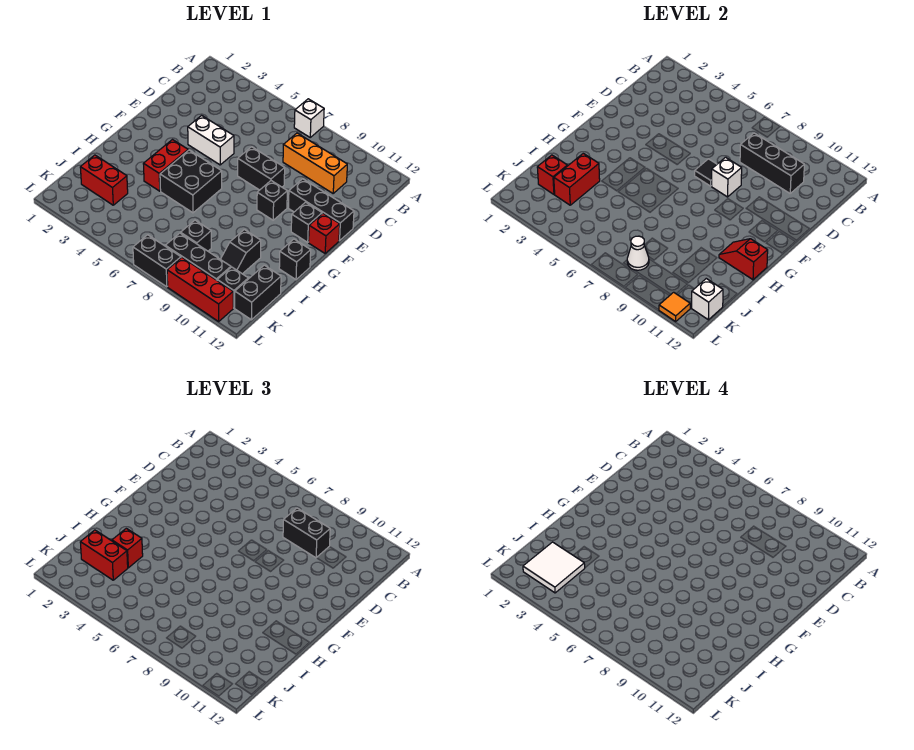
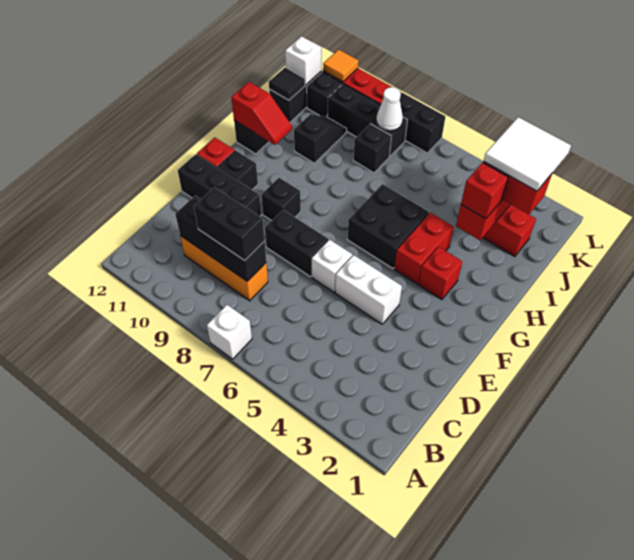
black tile E7 level 2 -> black tile J12 level 2
white brick E8 level 2 -> white brick E6 level 1
red brick J2 level 2 -> red brick G3 level 1

